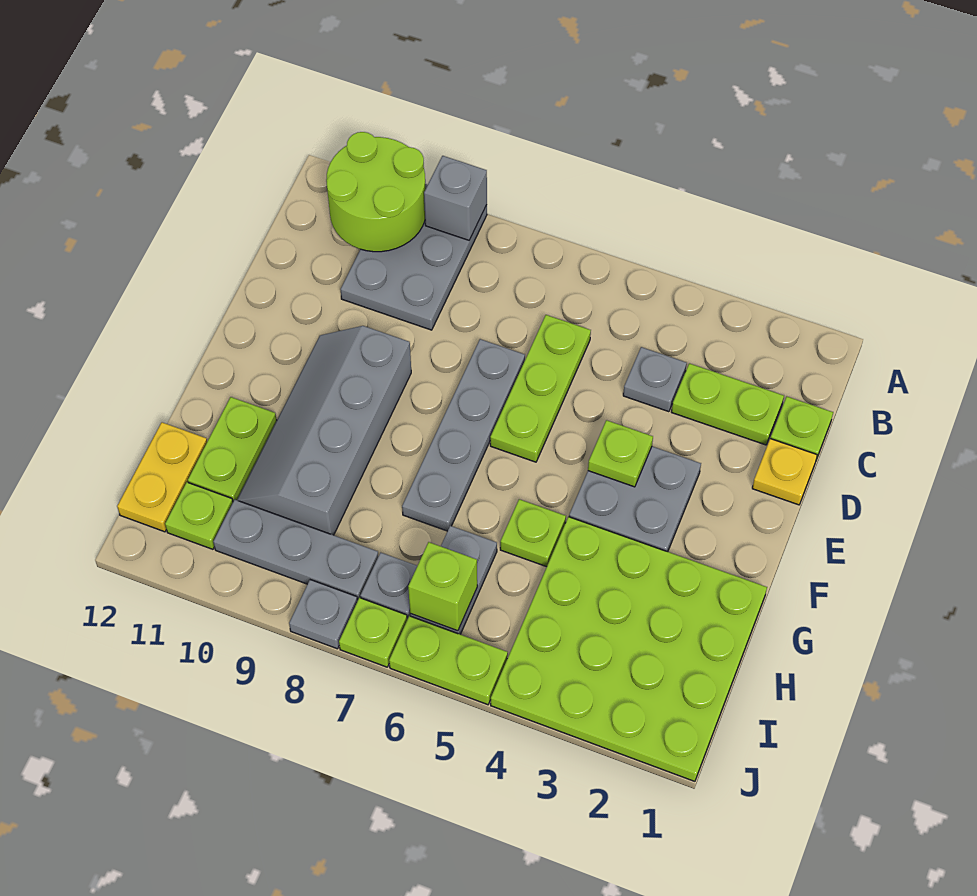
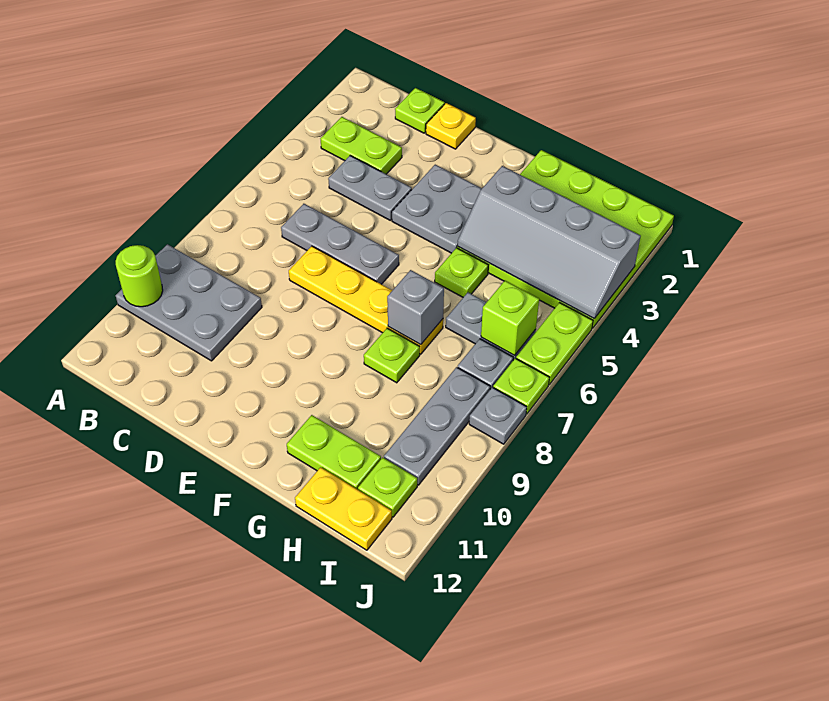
grey brick A9 level 2 -> grey brick G7 level 2
lime round brick A10:B11 level 2 -> lime round brick A10 level 2
lime plate C2:C3 level 1 -> lime plate B3:C3 level 1
grey plate C4 level 1 -> grey plate C4:D4 level 1
lime plate C6:E6 level 1 -> grey plate C6:E6 level 1
grey plate D7:G7 level 1 -> yellow plate D7:G7 level 1
lime plate E4 level 2 -> lime plate G8 level 1
grey slope E9:H10 level 1 top 9 -> grey slope G3:J4 level 2 top 3

